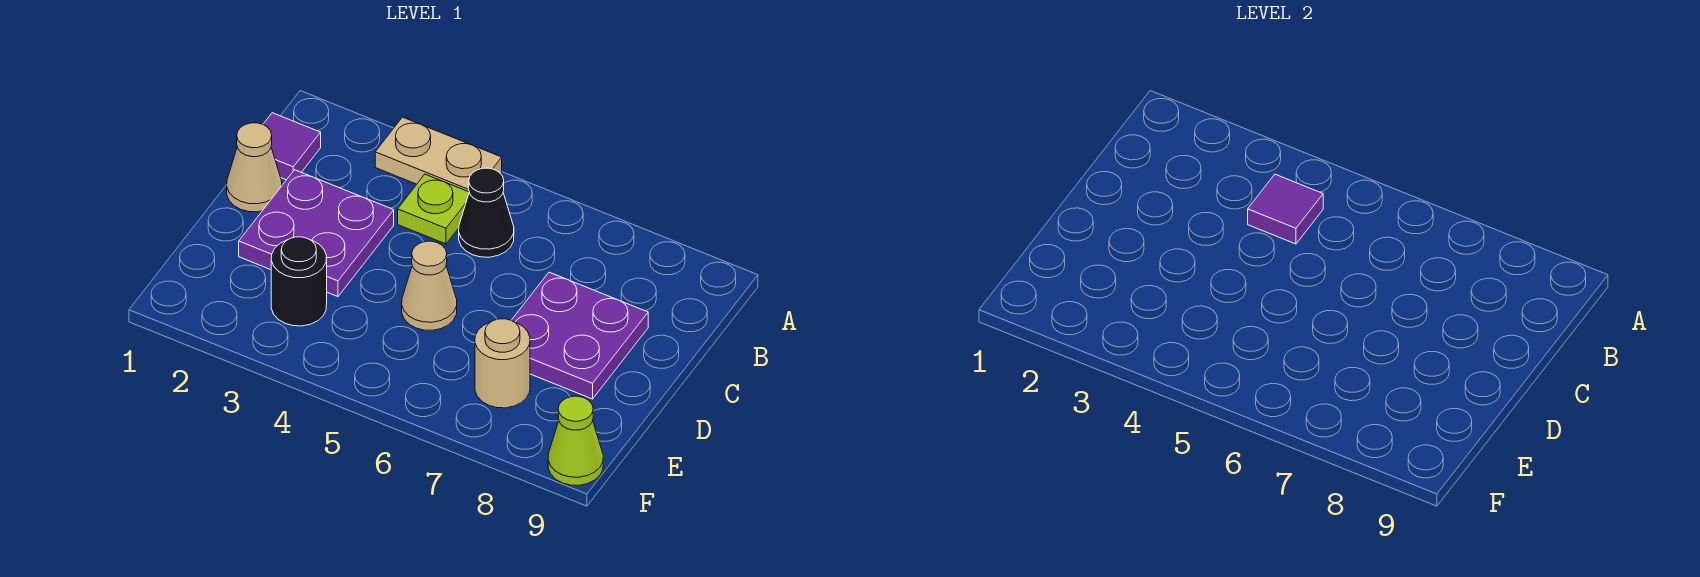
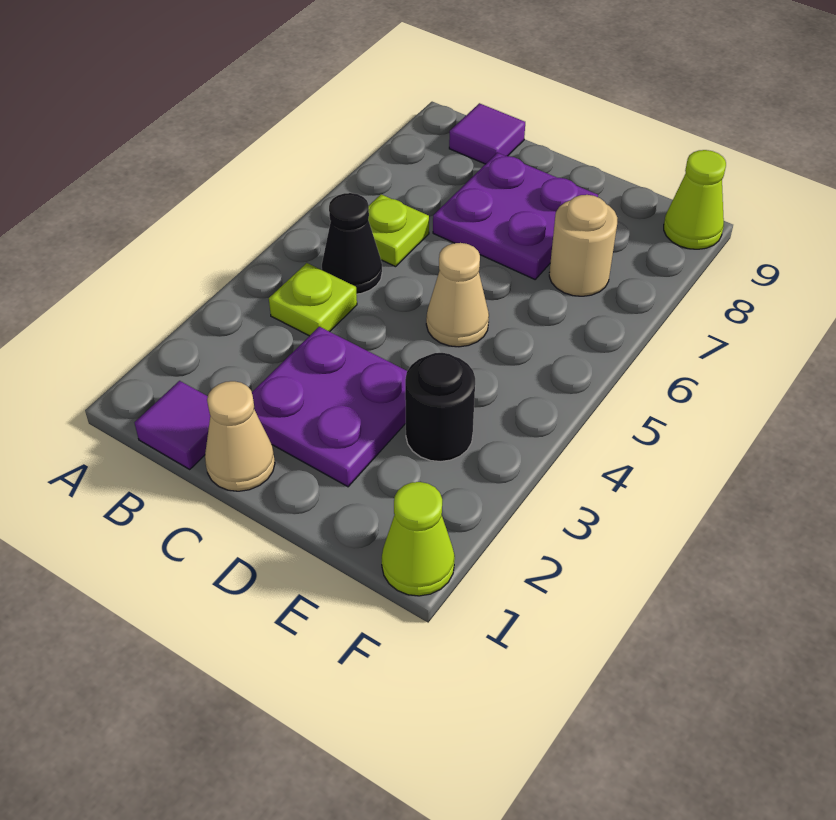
tan plate A3:A4 level 1 -> none
purple tile B4 level 2 -> purple tile B9 level 1
none -> lime plate B6 level 1
none -> lime cone F1 level 1

